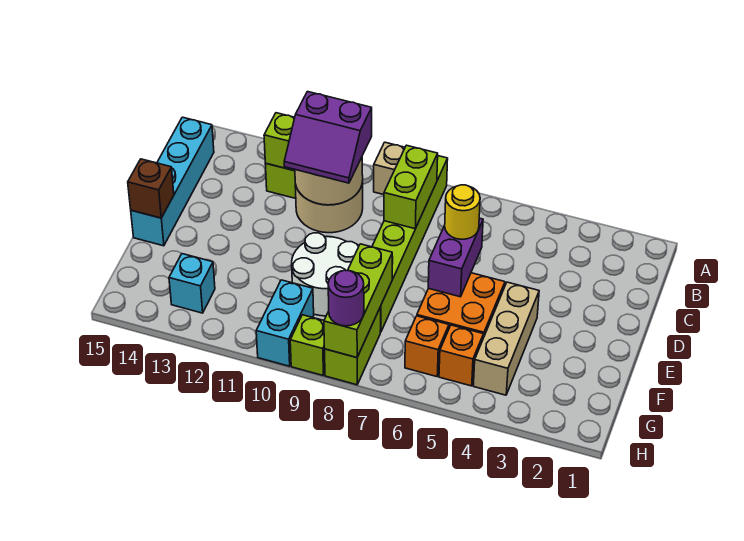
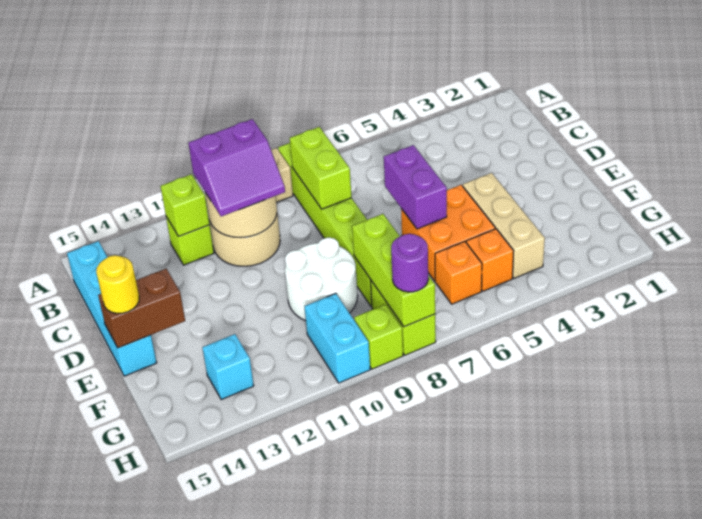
yellow round brick D6 level 3 -> yellow round brick E15 level 3
brown brick E15 level 2 -> brown brick E14:E15 level 2

